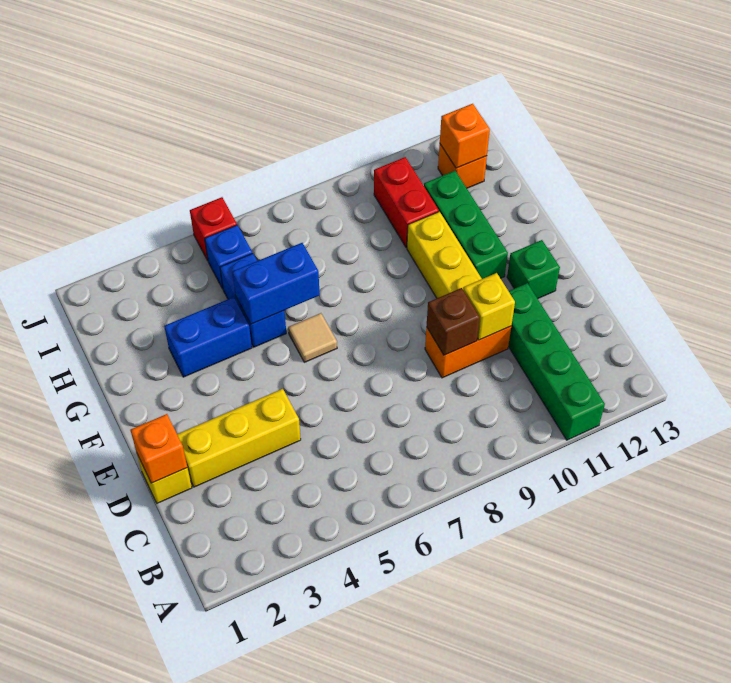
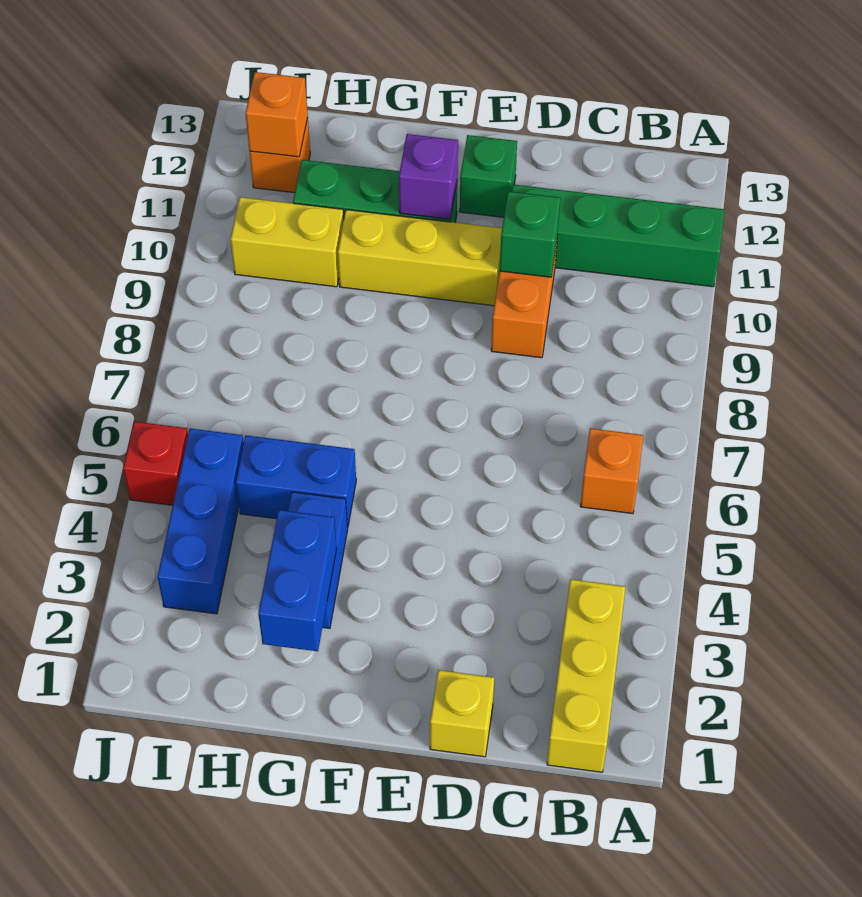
orange brick D1 level 2 -> orange brick B6 level 1
yellow brick D2:D4 level 1 -> yellow brick B1:B3 level 1
brown brick D9 level 2 -> none
yellow brick D10 level 2 -> green brick D10 level 2
tan tile F6 level 1 -> none
none -> purple brick F11 level 2
blue brick G5:G6 level 2 -> blue brick G2:G3 level 2
red brick H10:I10 level 1 -> yellow brick H10:I10 level 1
blue brick I5 level 1 -> blue brick I3:I5 level 1

